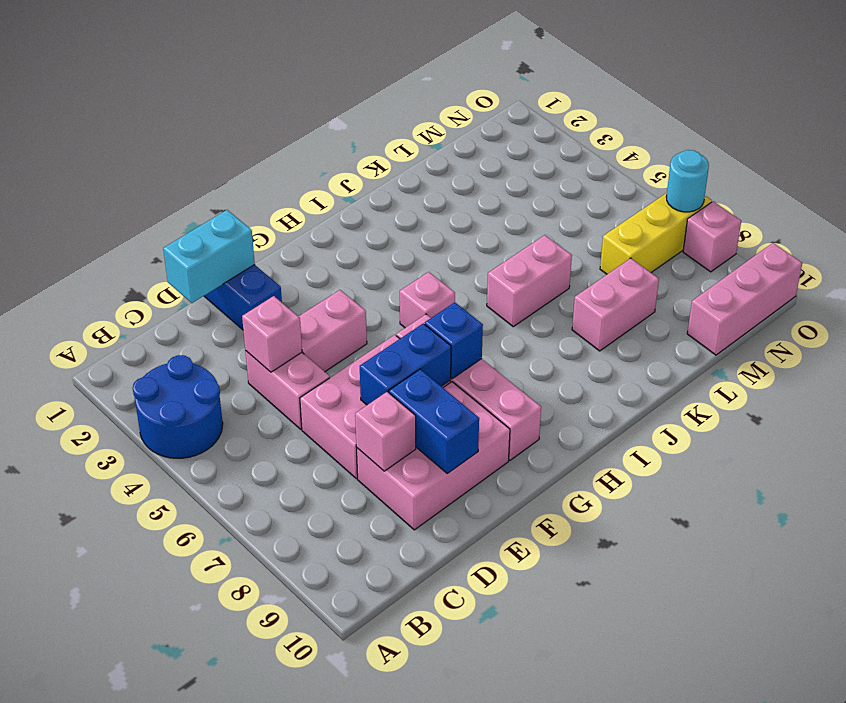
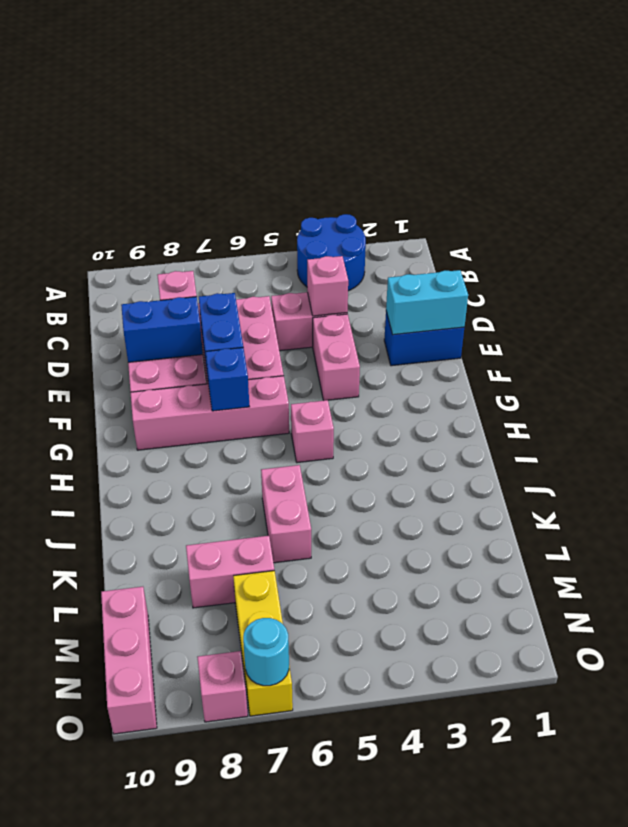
cyan brick D1:E1 level 2 -> cyan brick E1:E2 level 2
pink brick K8:L8 level 1 -> pink brick L7:L8 level 1

